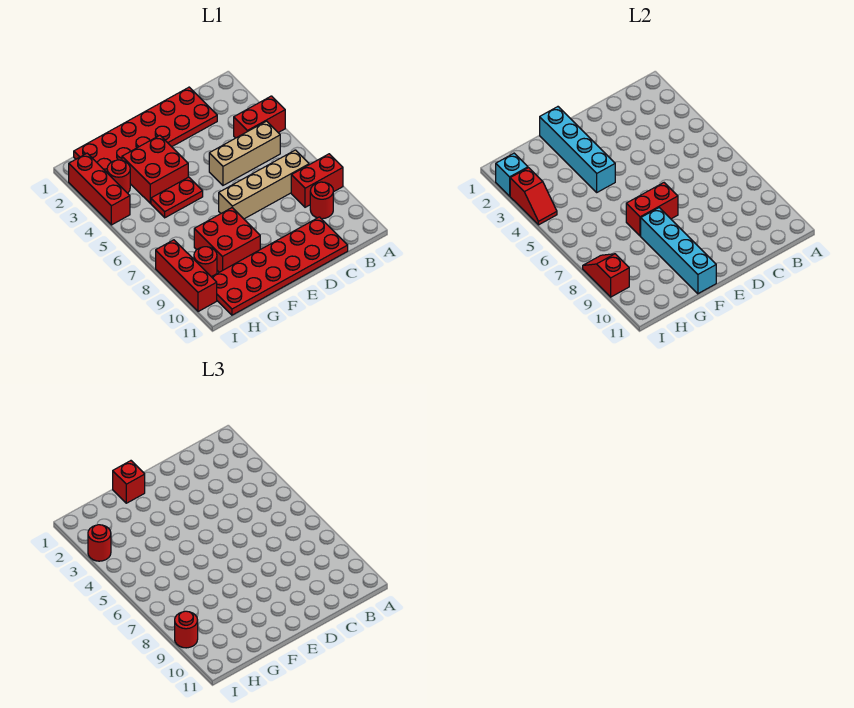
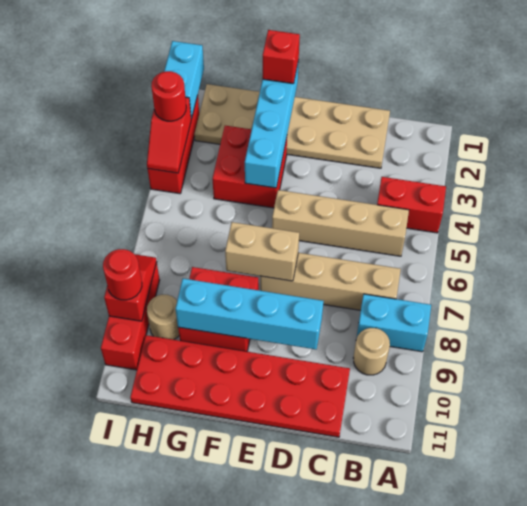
red brick A8:B8 level 1 -> cyan brick A8:B8 level 1
tan brick B5:D5 level 1 -> tan brick B5:E5 level 1
red round brick B9 level 1 -> tan round brick B9 level 1
red plate C1:H2 level 1 -> tan plate C1:H2 level 1
red brick E7:F7 level 2 -> tan brick E7:F7 level 2
red plate F5:G5 level 1 -> none
cyan brick F8:F11 level 2 -> cyan brick D9:G9 level 2
red round brick H3 level 1 -> none
red round brick H9 level 1 -> tan round brick H9 level 1
cyan brick I2 level 2 -> cyan brick I1:I2 level 2

